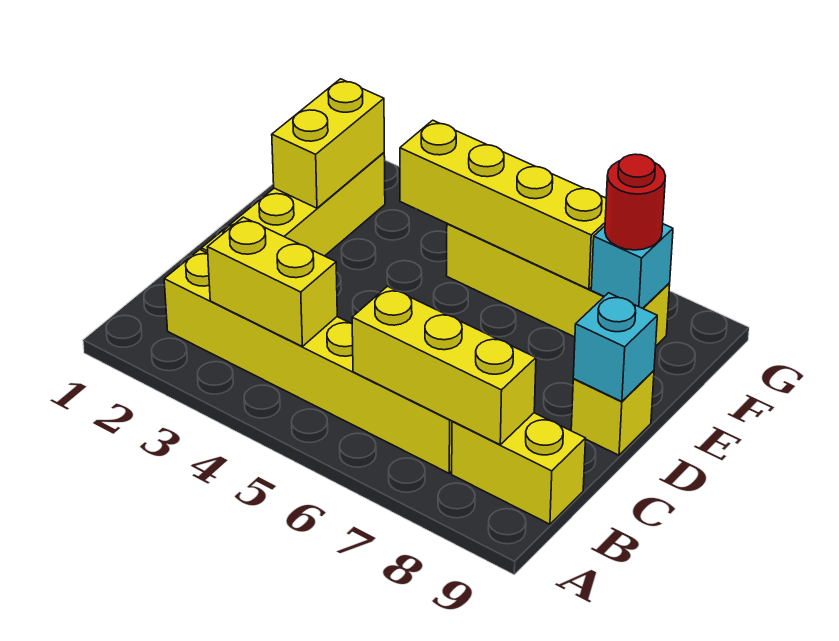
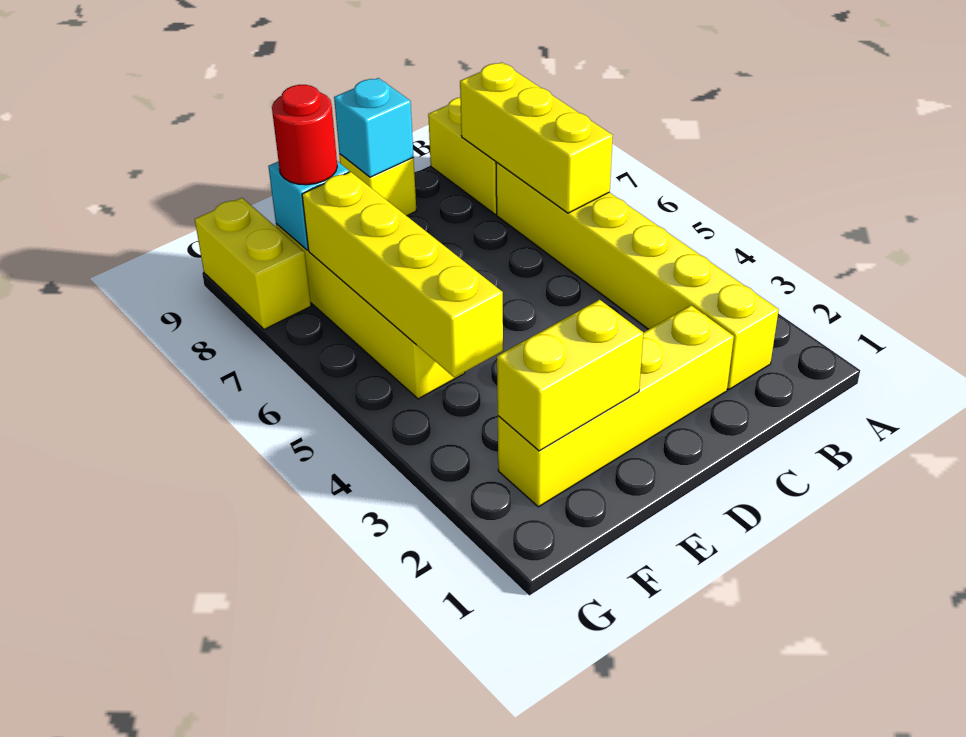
yellow brick B3:B4 level 2 -> yellow brick G8:G9 level 1

